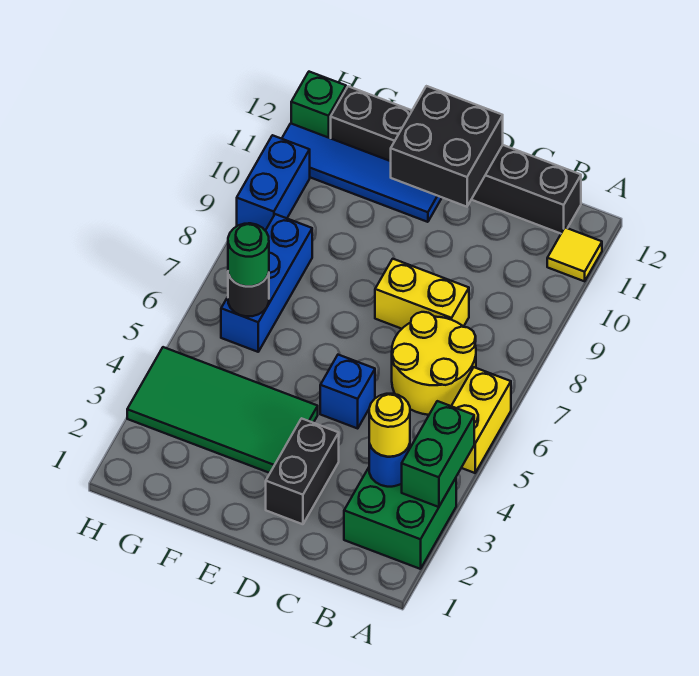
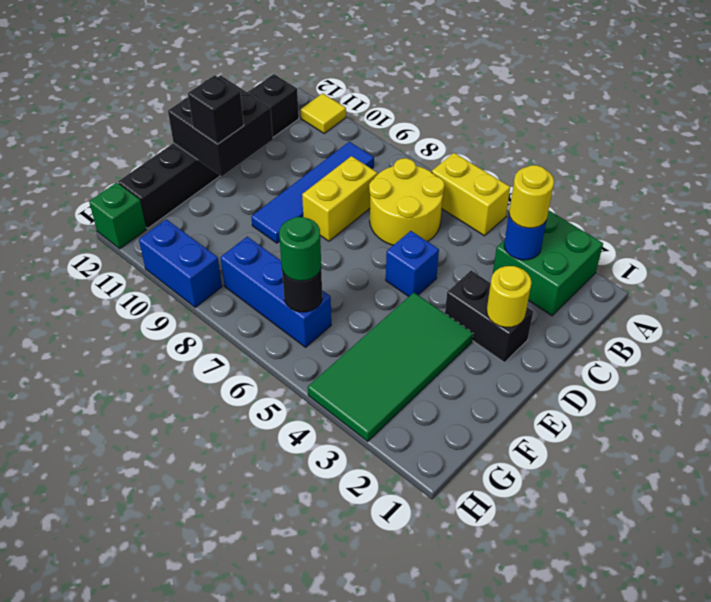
green brick A3:A4 level 2 -> none
none -> yellow round brick D2 level 2
blue tile E11:H11 level 1 -> blue tile B9:E9 level 1
none -> black brick E11 level 3

